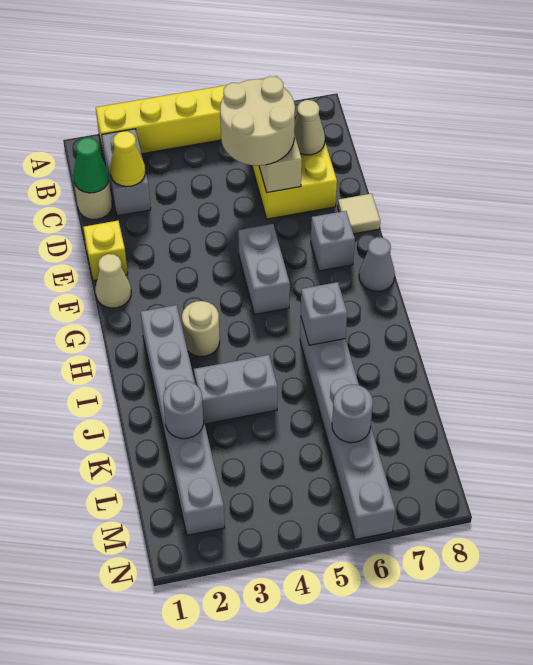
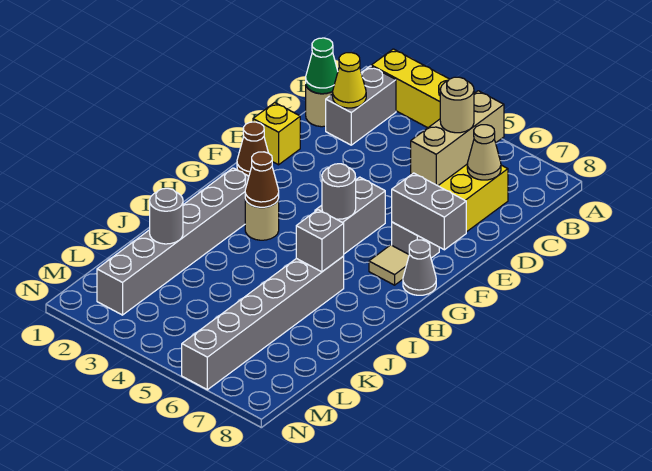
tan round brick C5:D6 level 3 -> tan round brick C6 level 3
tan tile E8 level 1 -> tan tile G7 level 1
tan cone F1 level 1 -> brown cone F1 level 1
none -> brown cone H3 level 2
grey brick J3:J4 level 1 -> grey brick F7:F8 level 2
grey round brick L6 level 2 -> grey round brick G5 level 2

